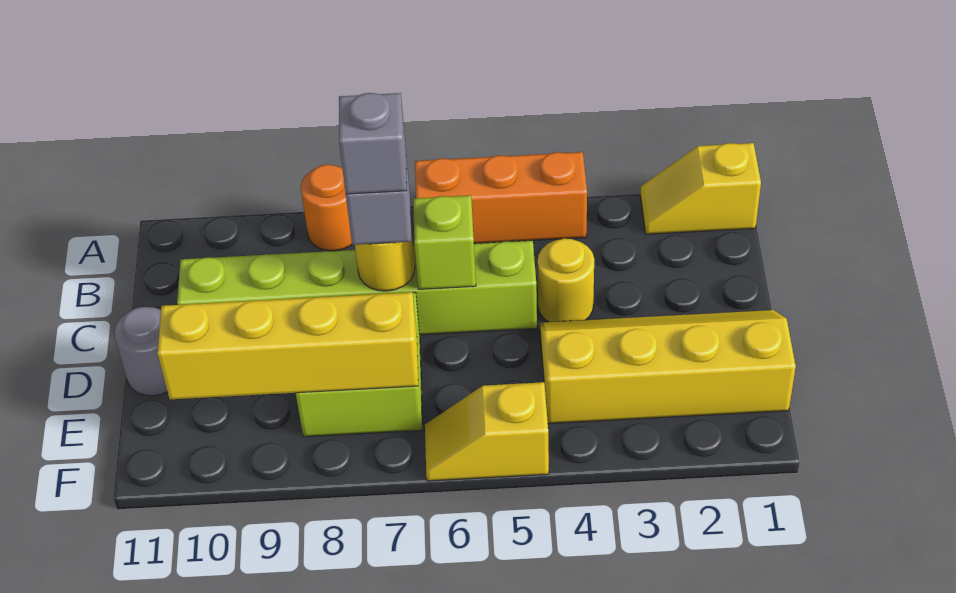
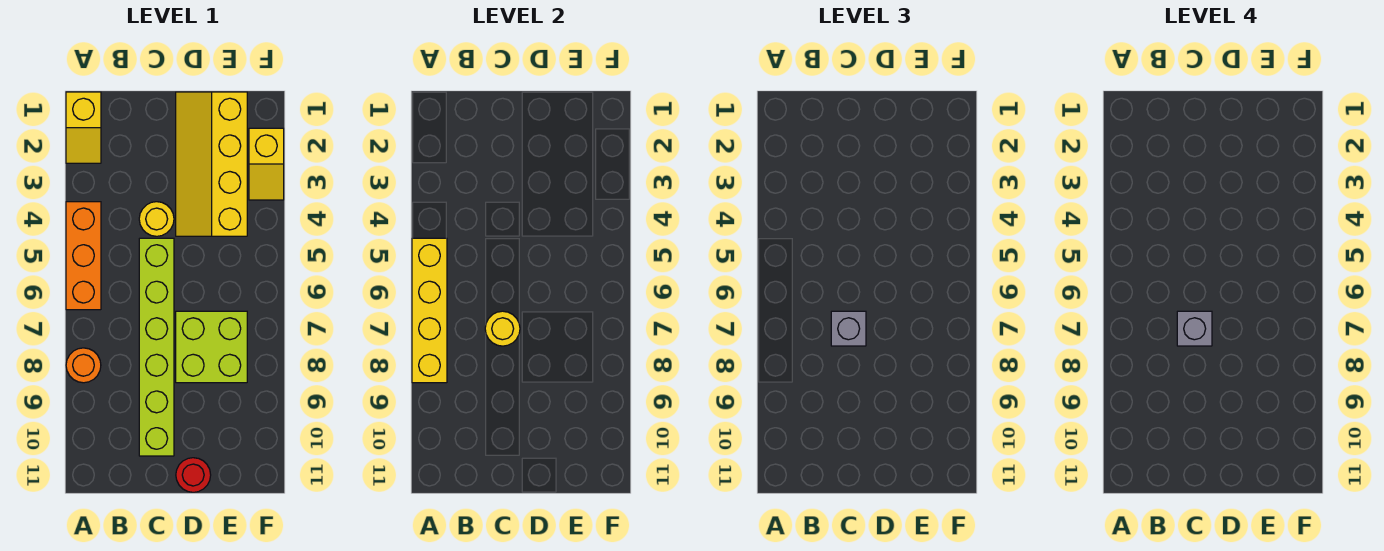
lime brick C6 level 2 -> none
grey round brick D11 level 1 -> red round brick D11 level 1
yellow brick E7:E10 level 2 -> yellow brick A5:A8 level 2
yellow slope F5:F6 level 1 top 5 -> yellow slope F2:F3 level 1 top 2

